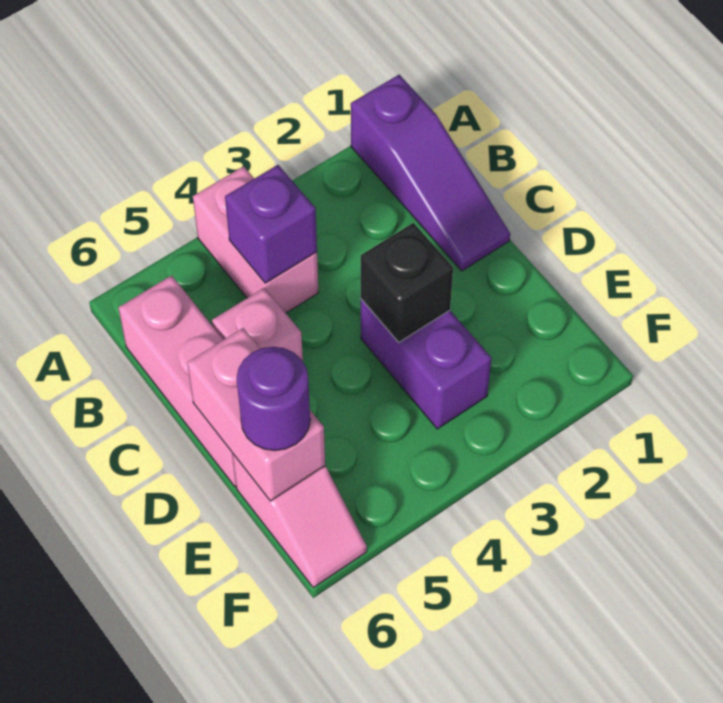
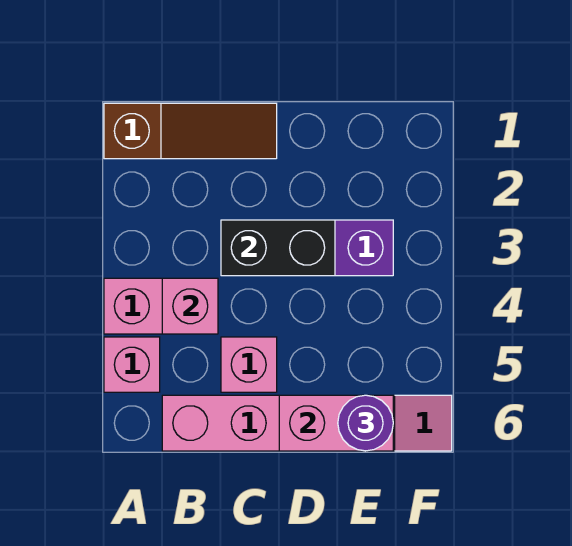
purple slope A1:C1 level 1 top A -> brown slope A1:C1 level 1 top A
none -> pink brick A5 level 1
purple brick B4 level 2 -> pink brick B4 level 2
black brick D3 level 2 -> black brick C3:D3 level 2

